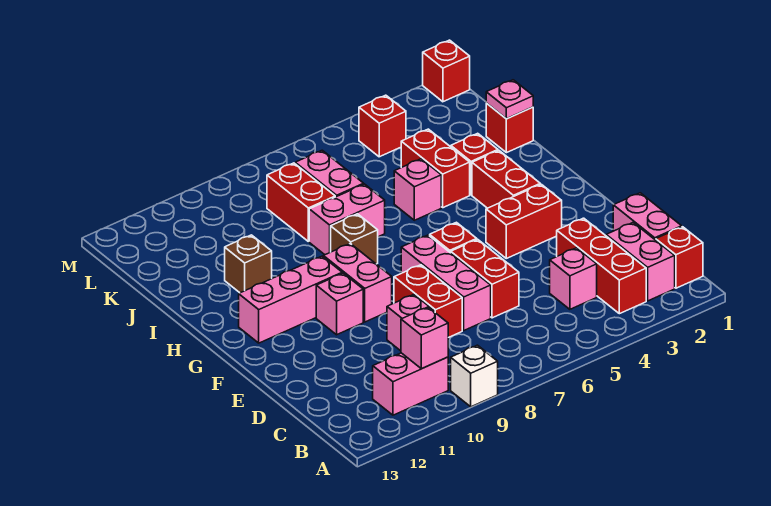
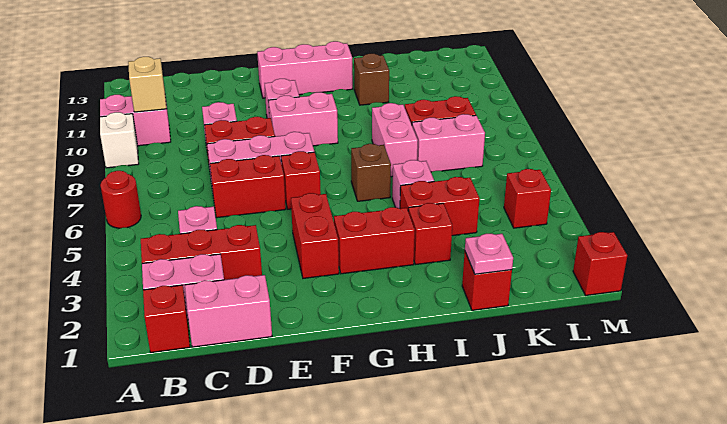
none -> red round brick A6 level 1
pink brick B10:B11 level 1 -> pink brick A10:B10 level 1
pink brick B10 level 2 -> tan brick B10 level 2
pink brick G10:G12 level 1 -> pink brick F12:H12 level 1
brown brick H8 level 1 -> brown brick H6 level 1

